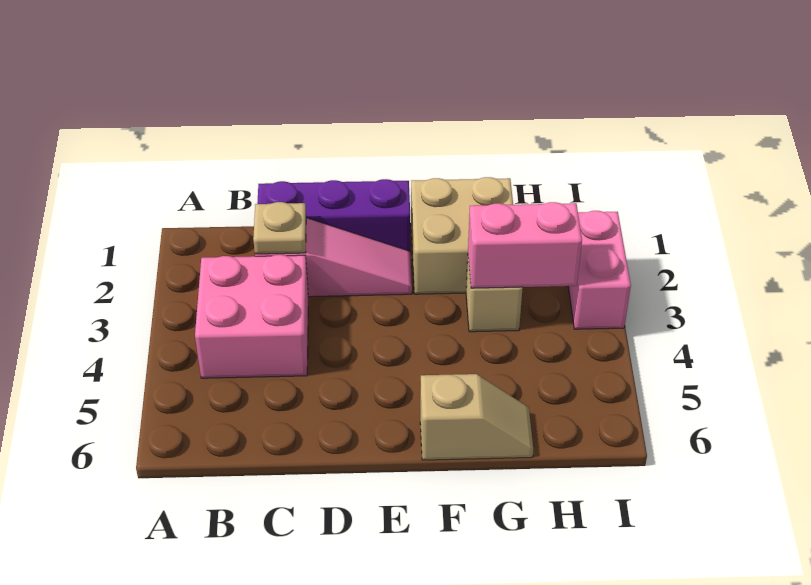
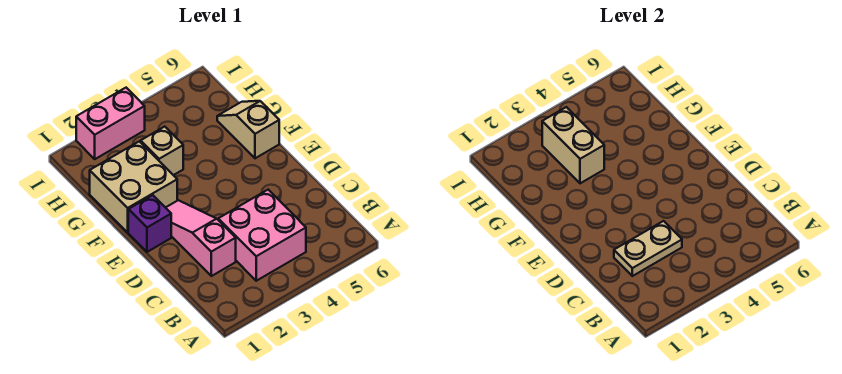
purple brick C1:E1 level 1 -> purple brick E1 level 1
tan plate C2 level 2 -> tan plate C2:C3 level 2
pink brick G3:H3 level 2 -> tan brick G3:H3 level 2

